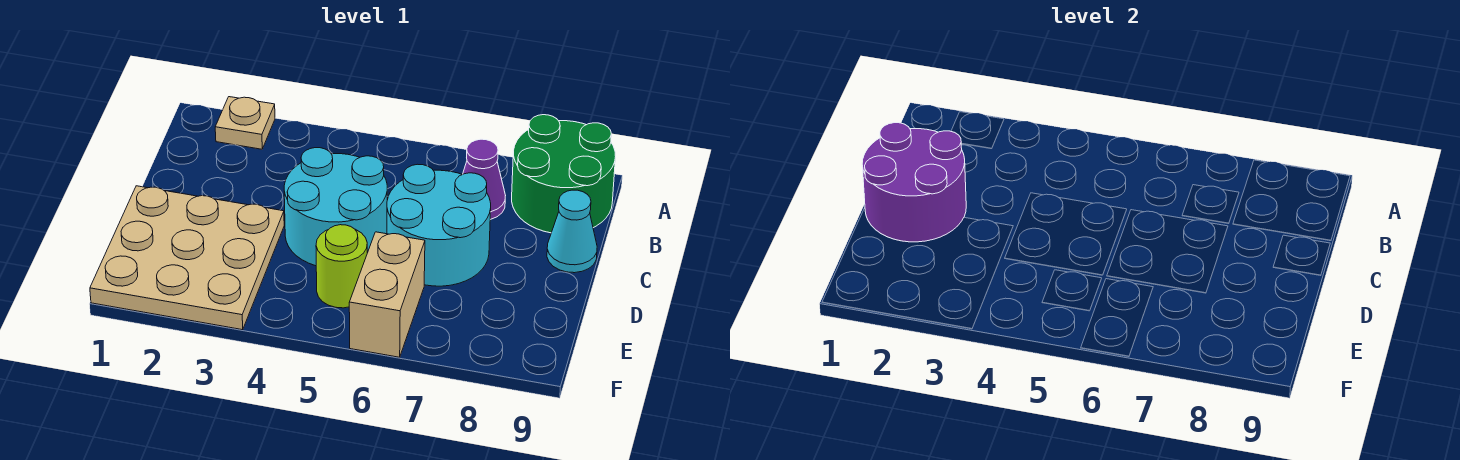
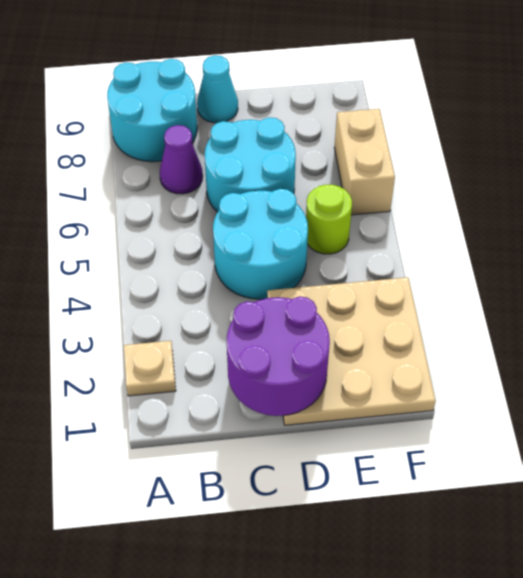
green round brick A8:B9 level 1 -> cyan round brick A8:B9 level 1
tan brick E6:F6 level 1 -> tan brick F6:F7 level 1

